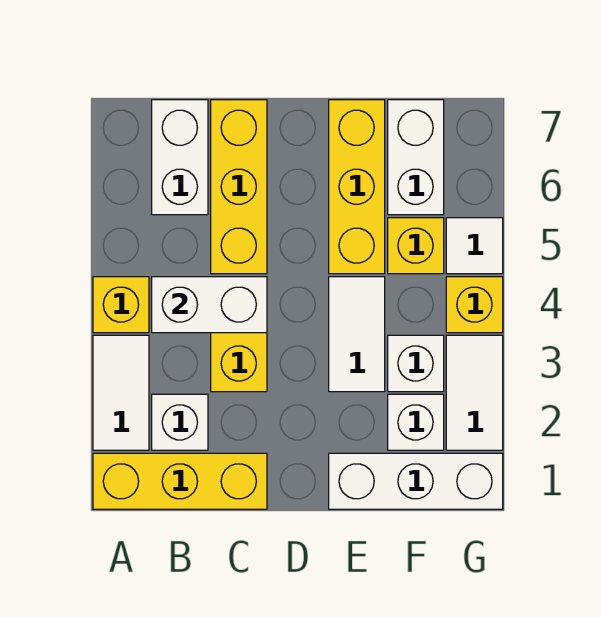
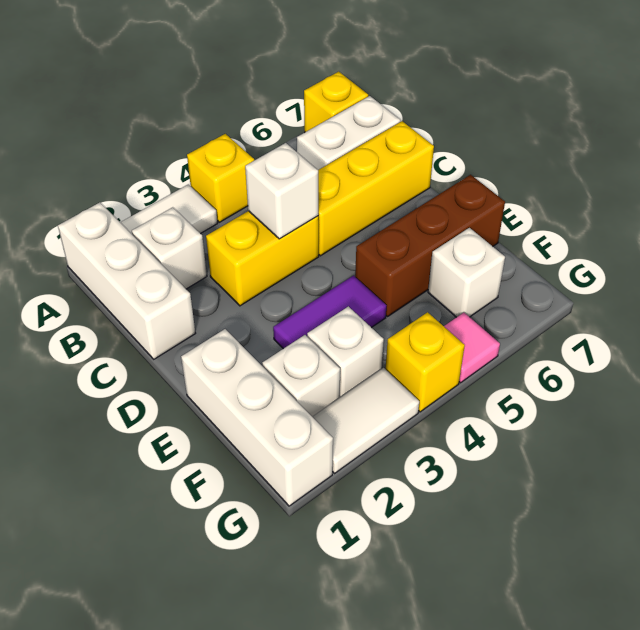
yellow brick A1:C1 level 1 -> white brick A1:C1 level 1
white brick B4:C4 level 2 -> white brick C4 level 2
white tile E3:E4 level 1 -> purple tile E3:E4 level 1
yellow brick E5:E7 level 1 -> brown brick E5:E7 level 1
yellow brick F5 level 1 -> yellow brick A7 level 1
white brick F6:F7 level 1 -> white brick F6 level 1
white tile G5 level 1 -> pink tile G5 level 1

